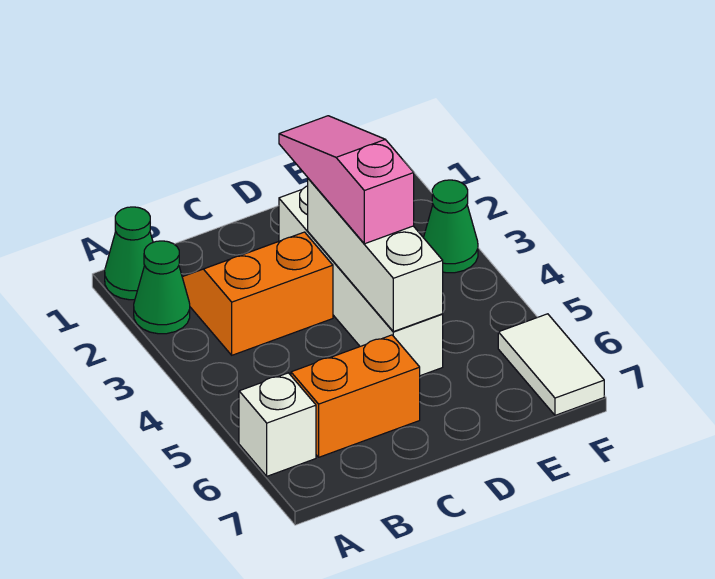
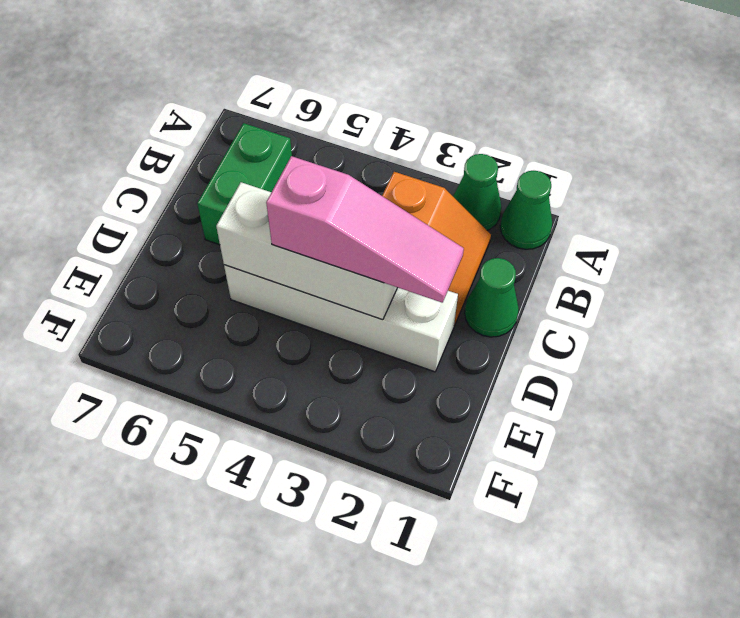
white brick A6 level 1 -> none
orange brick B6:C6 level 1 -> green brick B6:C6 level 1
green cone F3 level 1 -> green cone C1 level 1
white tile F6:F7 level 1 -> none

